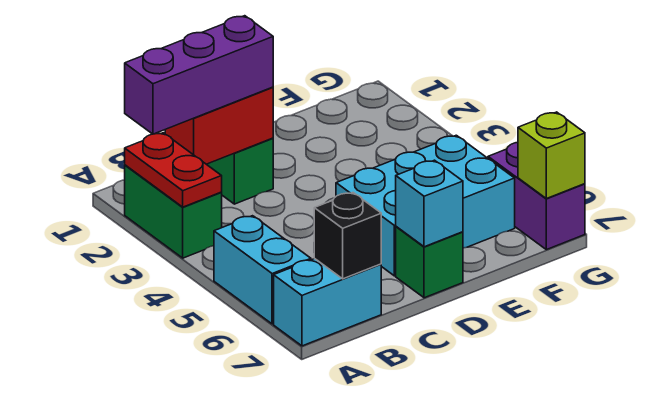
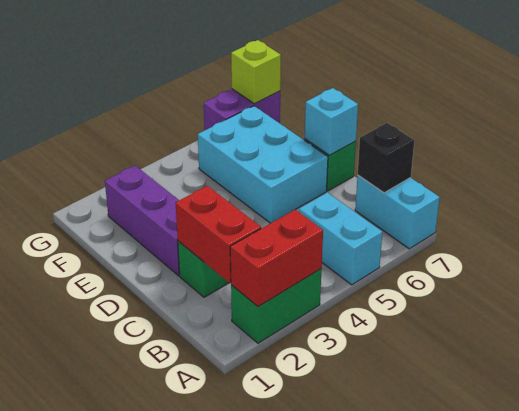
red plate A2:A3 level 2 -> red brick A2:A3 level 2
purple brick A2:C2 level 3 -> purple brick D2:F2 level 1
cyan brick A5:A6 level 1 -> cyan brick A5:B5 level 1

